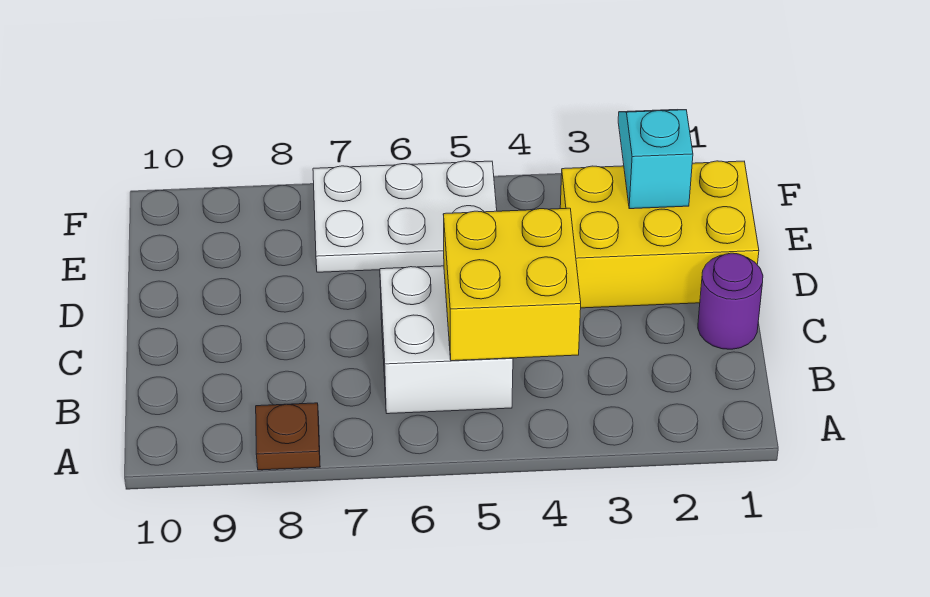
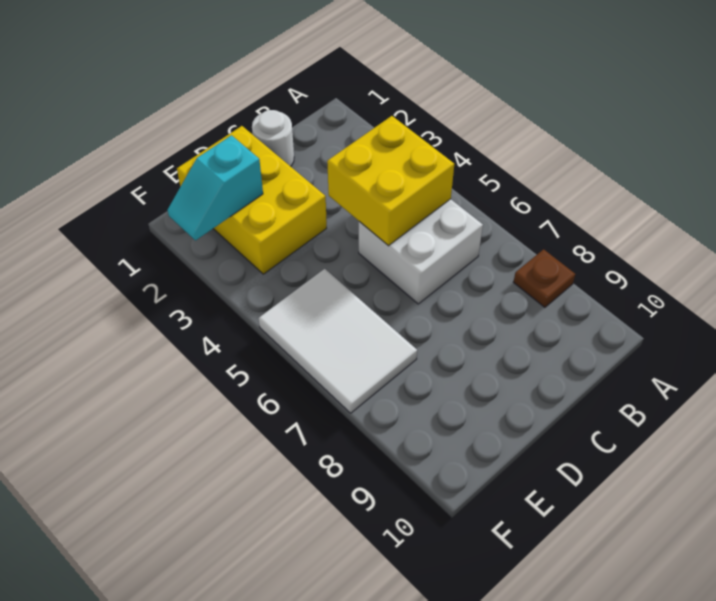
purple round brick C1 level 1 -> white round brick C1 level 1
white plate E5:F7 level 1 -> white tile E5:F7 level 1

